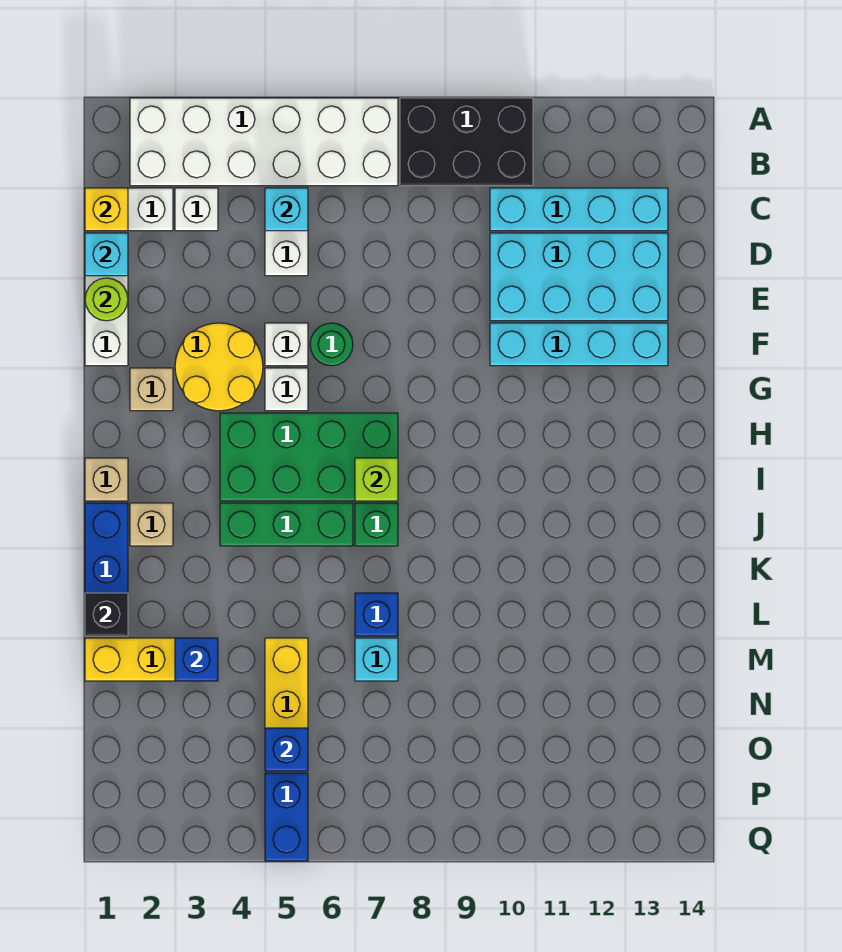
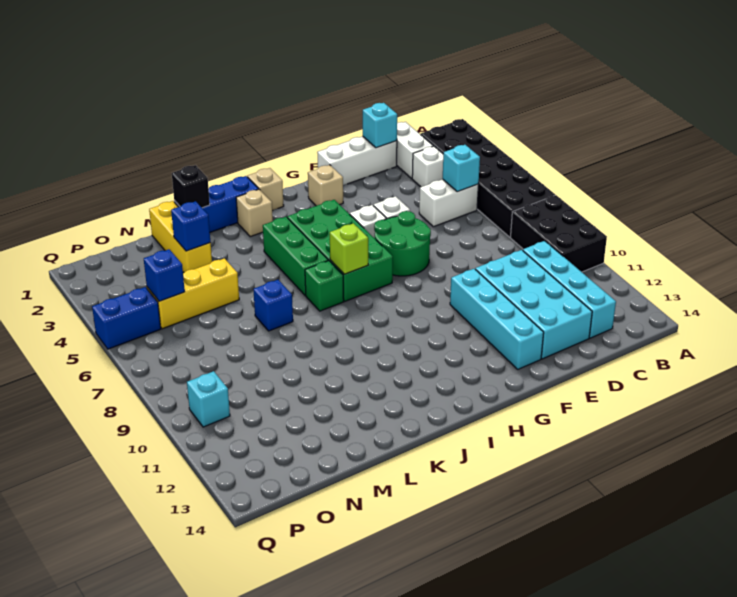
white brick A2:B7 level 1 -> black brick A2:B7 level 1
yellow brick C1 level 2 -> none
lime round brick E1 level 2 -> none
yellow round brick F3:G4 level 1 -> none
green round brick F6 level 1 -> green round brick F6:G7 level 1
cyan brick M7 level 1 -> cyan brick P10 level 1

